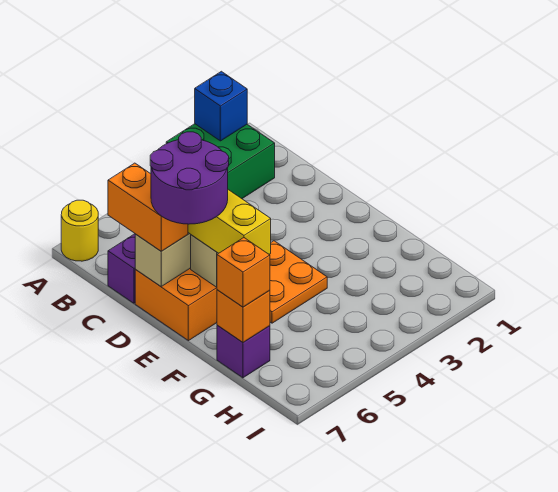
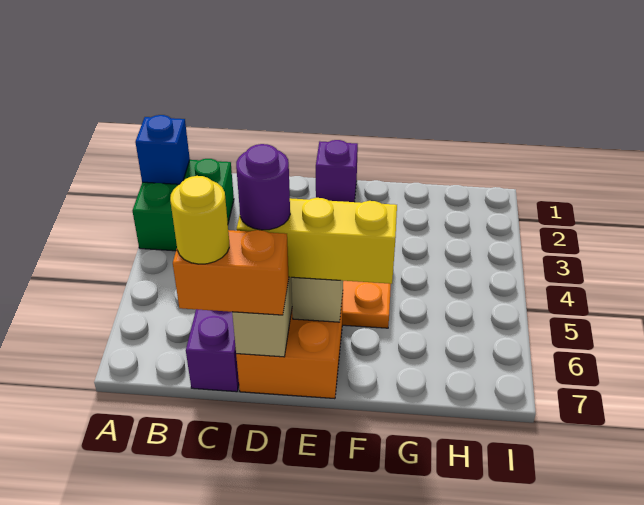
yellow round brick A7 level 1 -> yellow round brick C7 level 4
purple round brick D6:E7 level 4 -> purple round brick D6 level 4
purple brick G7 level 1 -> purple brick E1 level 1
orange brick G7 level 2 -> none
orange brick G7 level 3 -> none

